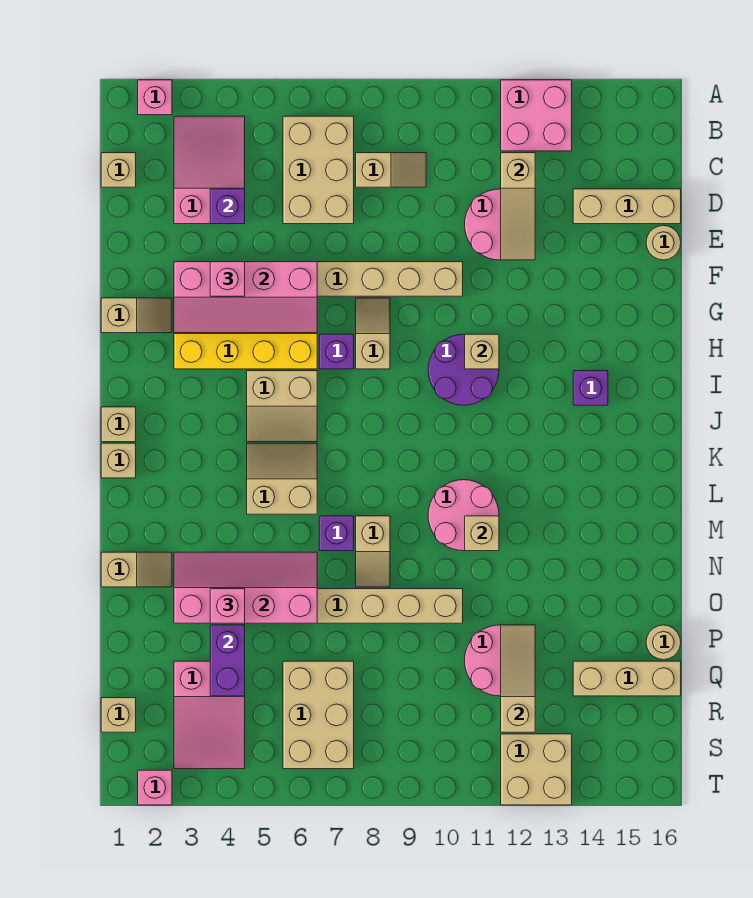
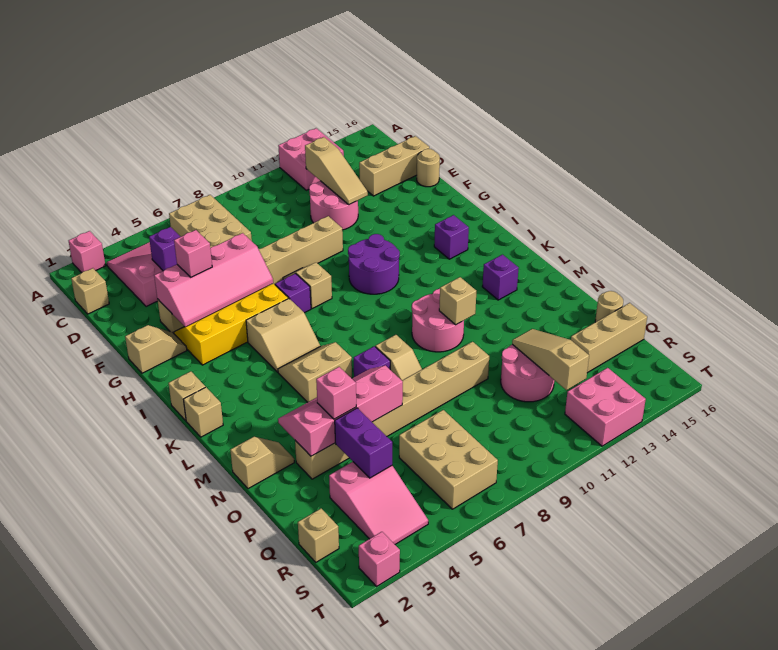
tan slope C8:C9 level 1 top 8 -> none
tan brick H11 level 2 -> none
none -> purple brick L14 level 1
tan brick S12:T13 level 1 -> pink brick S12:T13 level 1

